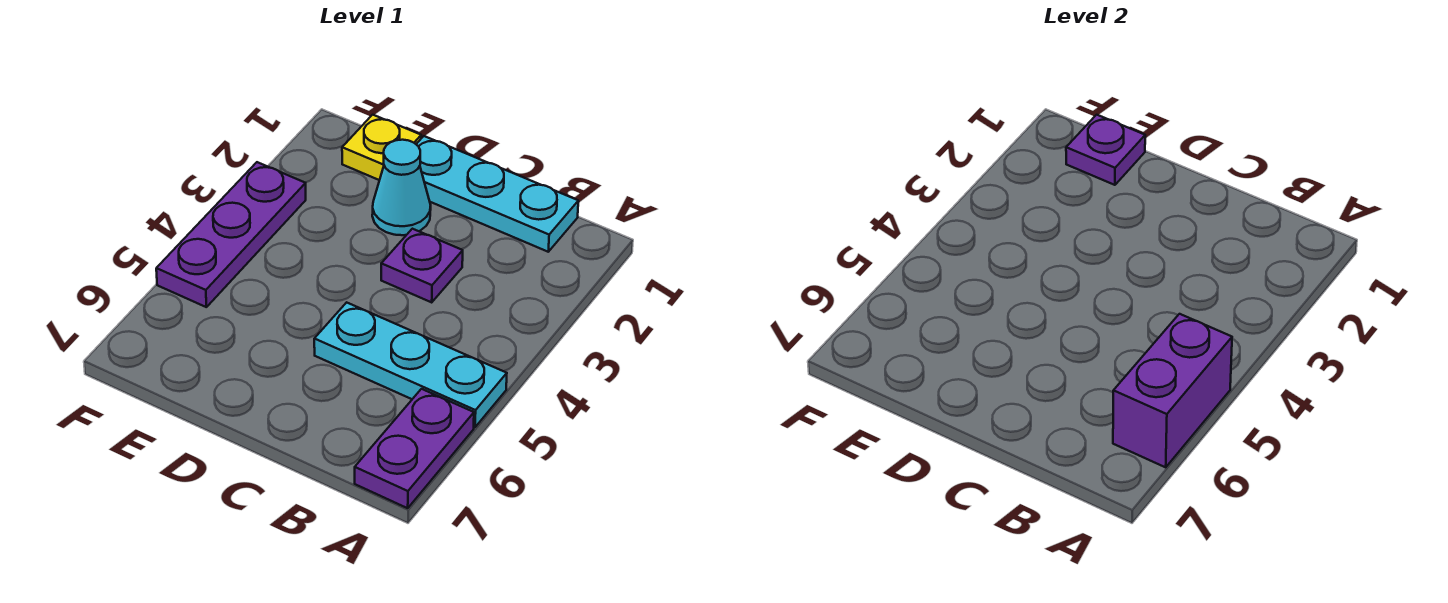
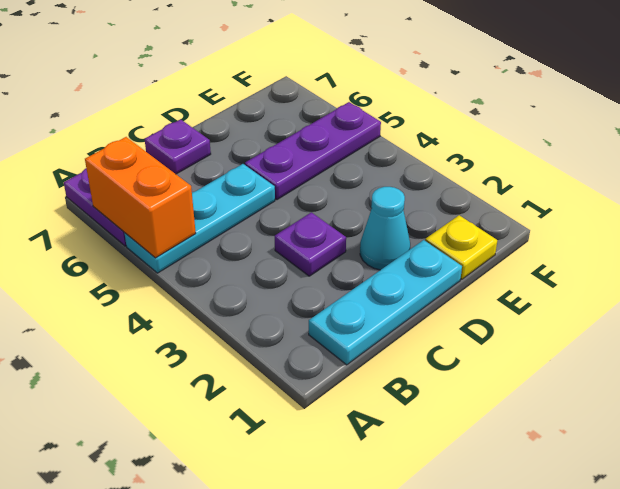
purple brick A5:A6 level 2 -> orange brick A5:A6 level 2
purple plate E1 level 2 -> purple plate C7 level 1
purple plate F3:F5 level 1 -> purple plate D5:F5 level 1

